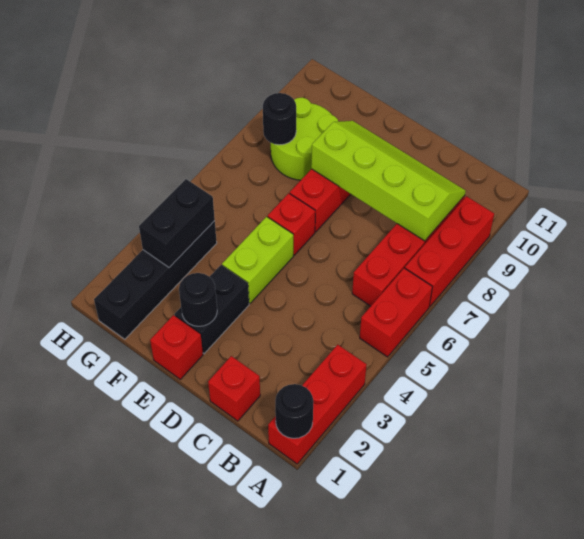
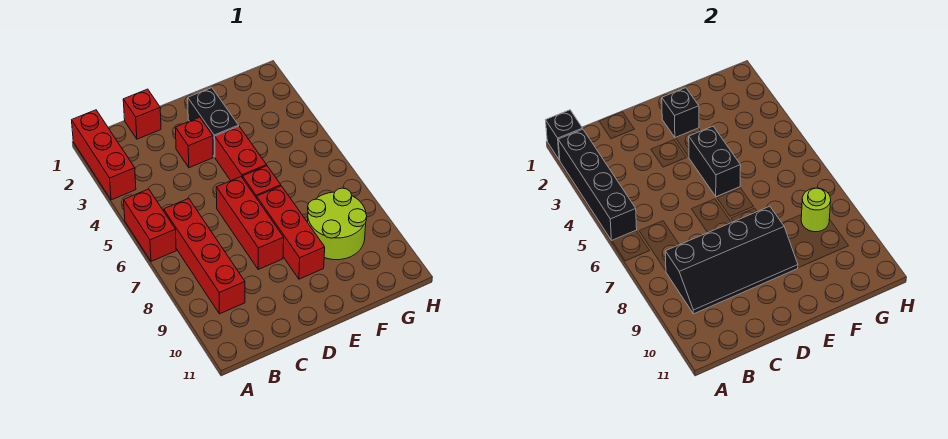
black round brick A1 level 2 -> black brick A1 level 2
red brick A7:A9 level 1 -> red brick D6:D8 level 1
lime slope B8:E9 level 2 top 8 -> black slope B8:E9 level 2 top 8
red brick E1 level 1 -> red brick D3 level 1
black round brick E2 level 2 -> black brick E2 level 2
lime brick E4:E5 level 1 -> red brick E4:E5 level 1
black brick G1:G4 level 1 -> black brick A2:A5 level 2
black brick G3:G4 level 2 -> black brick E4:E5 level 2
black round brick G8 level 2 -> lime round brick G8 level 2

